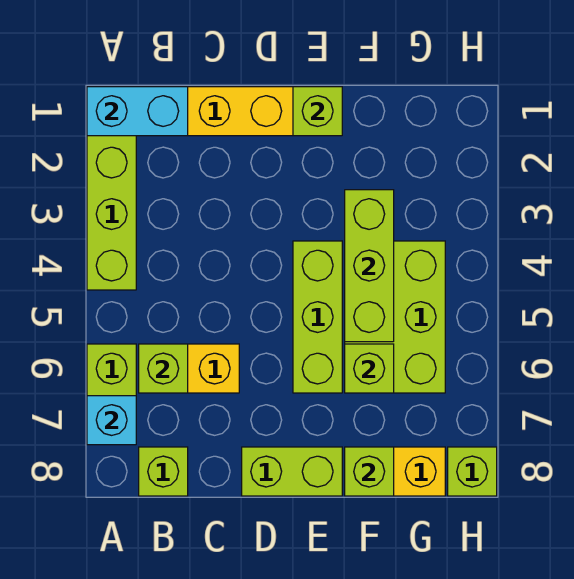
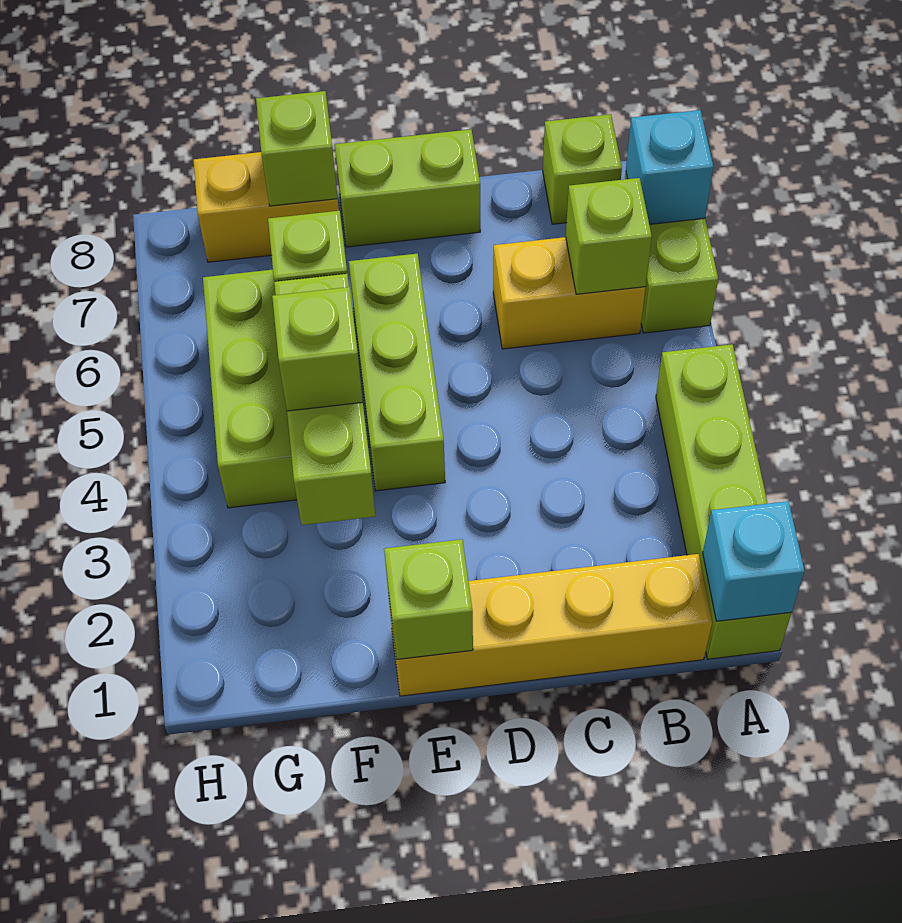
cyan brick A1:B1 level 2 -> cyan brick A1 level 2
lime brick H8 level 1 -> lime brick F4 level 3

